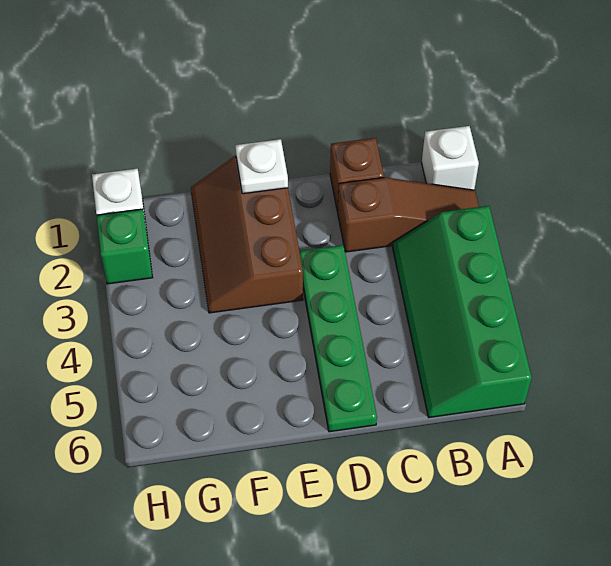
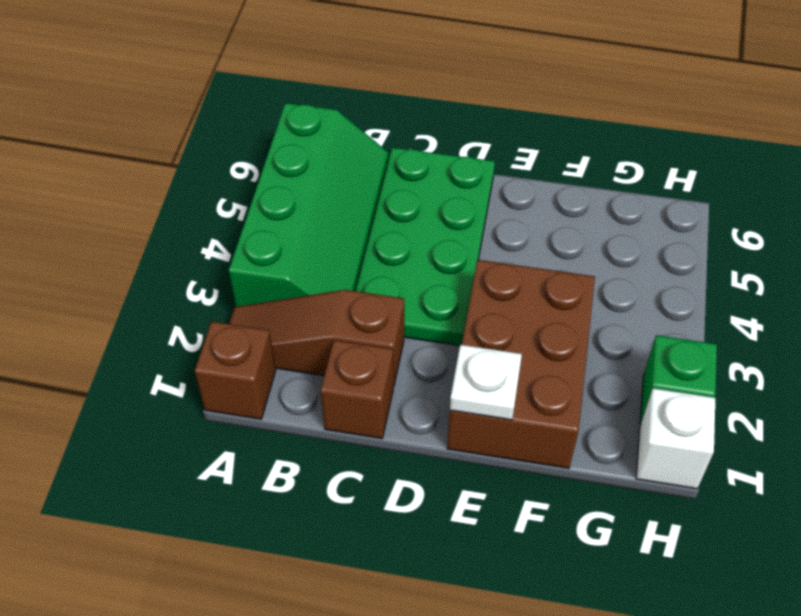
white brick A1 level 1 -> brown brick A1 level 1
green plate D3:D6 level 1 -> green plate C3:D6 level 1
brown slope E1:F3 level 1 top E -> brown brick E1:F3 level 1

